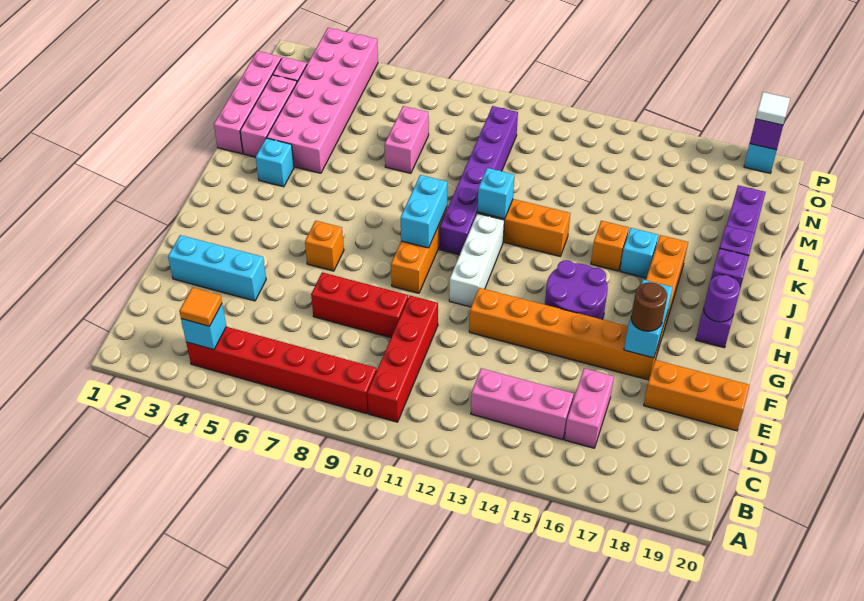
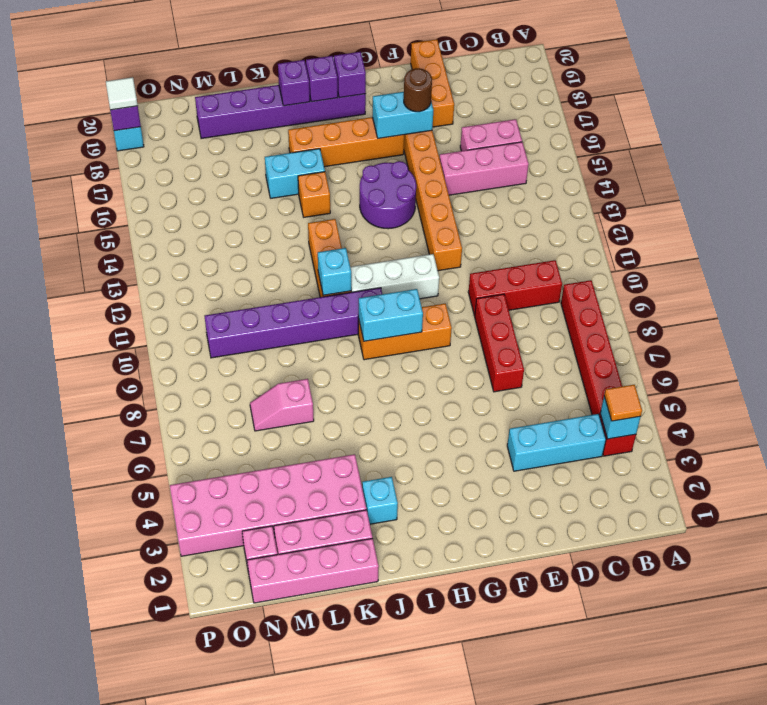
red brick B10:E10 level 1 -> red brick C10:E10 level 1
pink brick C13:C15 level 1 -> pink brick C15:E15 level 1
cyan brick E2:E4 level 1 -> cyan brick C4:E4 level 1
orange brick G6 level 1 -> none
purple round brick H19 level 2 -> purple brick H19 level 2
cyan brick J16 level 1 -> cyan brick J16:K16 level 1
pink brick L7:M7 level 1 -> pink slope L7:M7 level 1 top L

